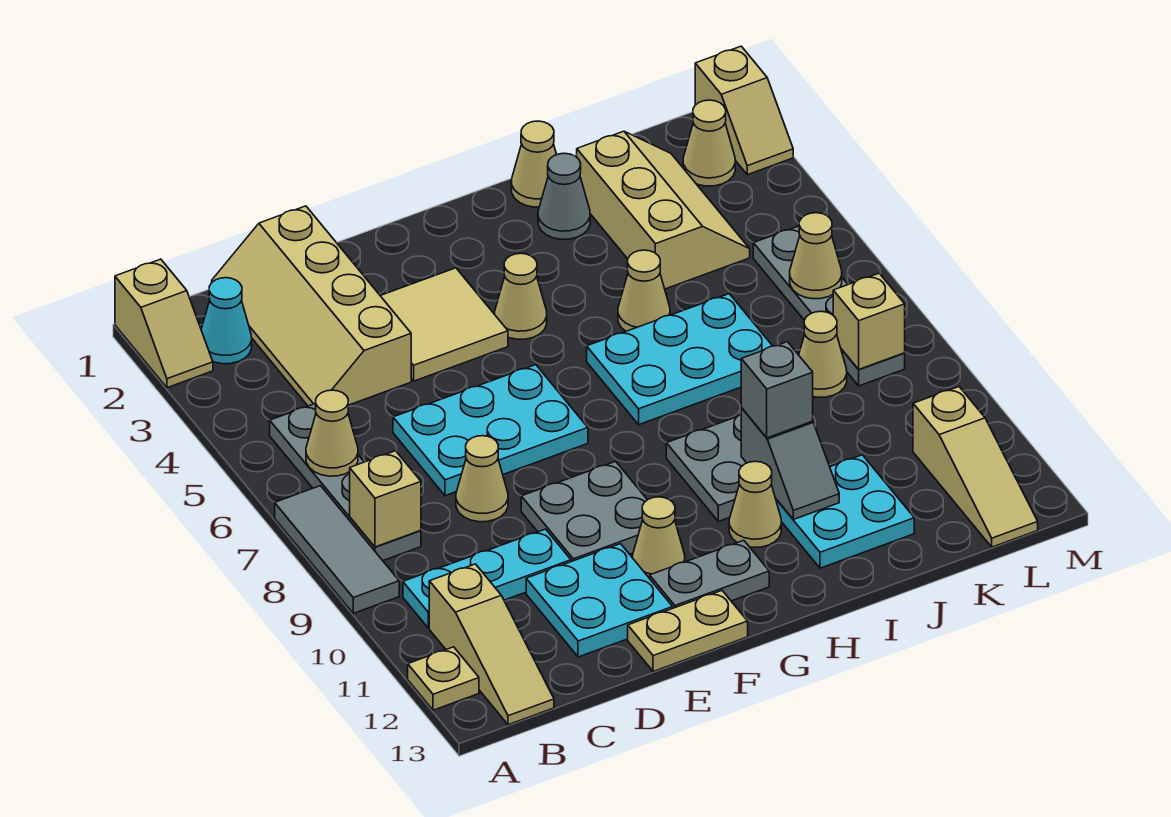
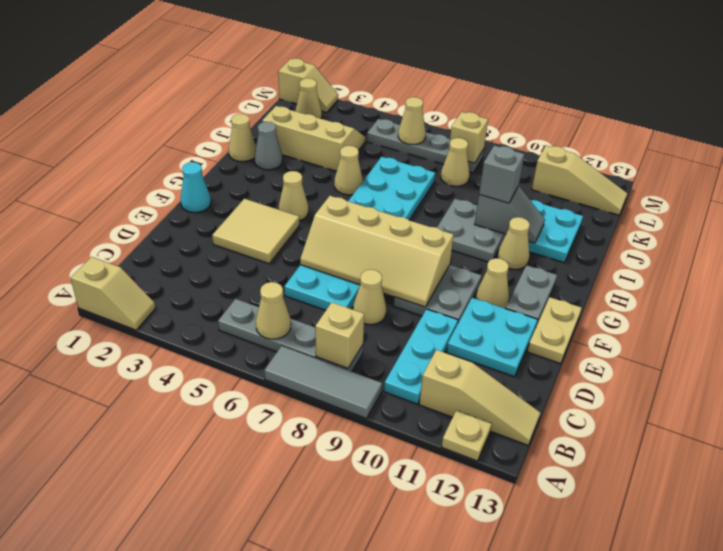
cyan cone B2 level 1 -> cyan cone F1 level 1
tan slope C1:D4 level 1 top D -> tan slope E6:F9 level 2 top F

